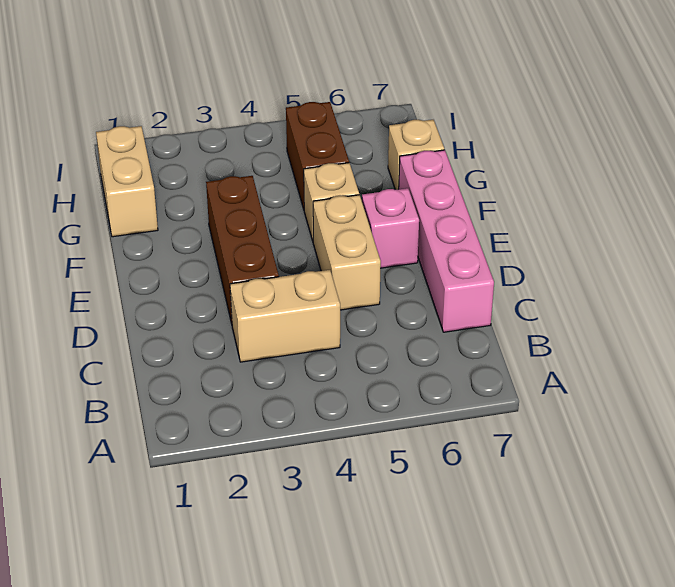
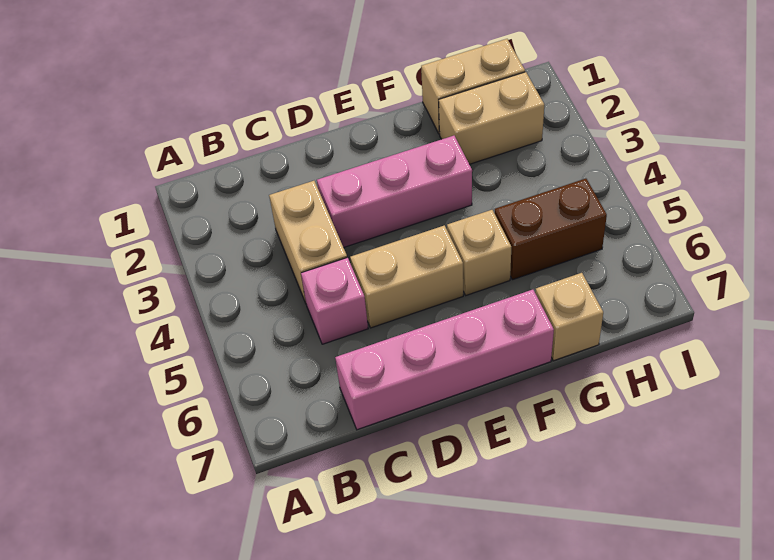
brown brick D3:F3 level 1 -> pink brick D3:F3 level 1
pink brick E6 level 1 -> pink brick C5 level 1
none -> tan brick G2:H2 level 1

